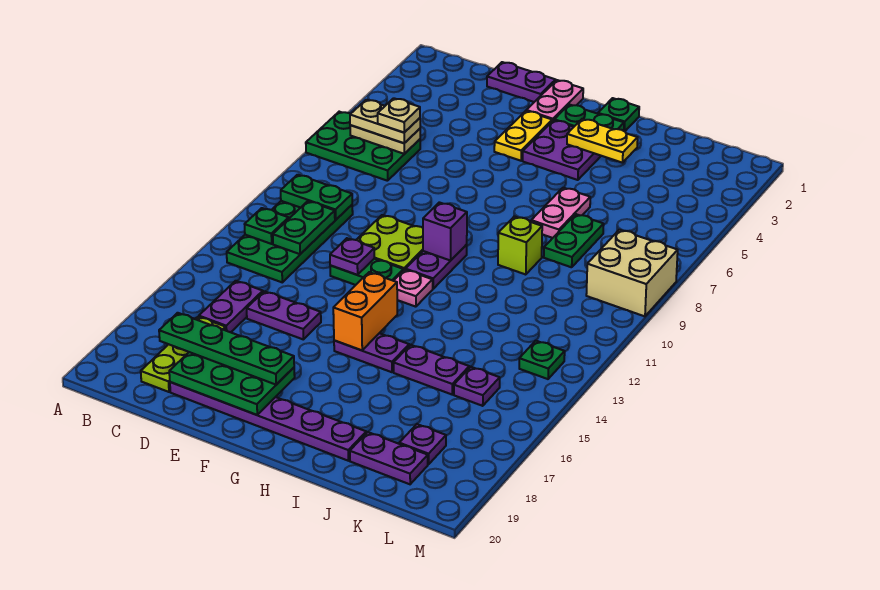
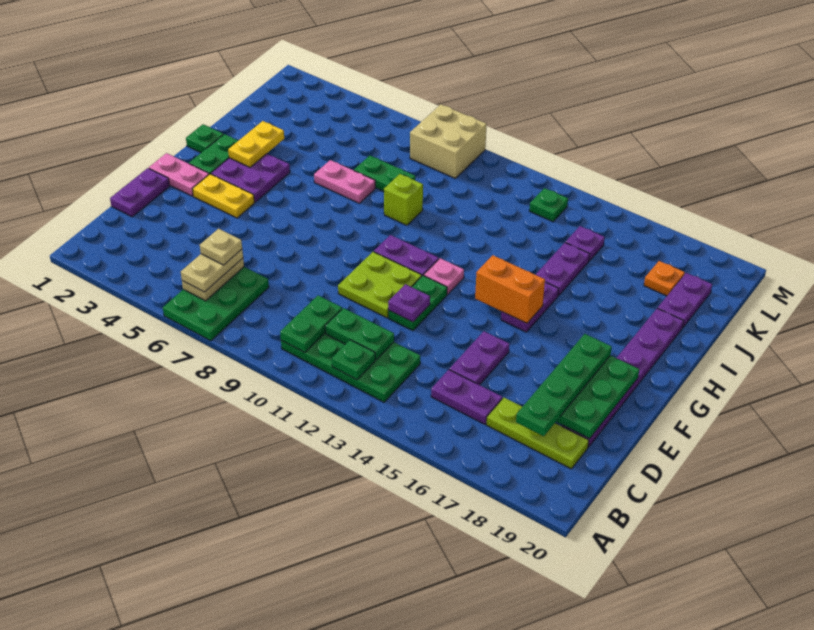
purple brick G10 level 2 -> none
purple plate K18 level 1 -> orange plate K18 level 1

